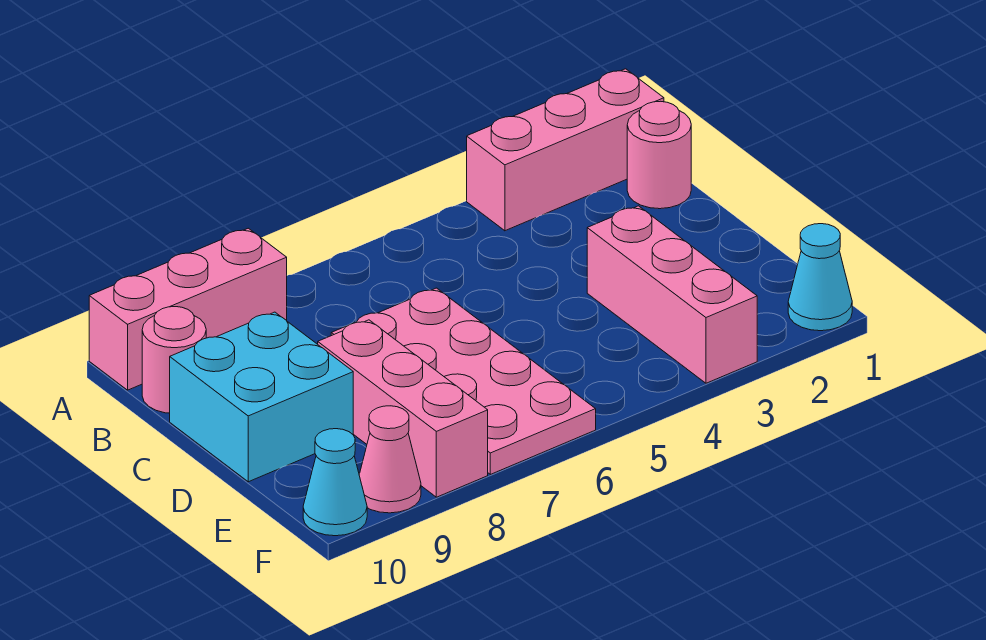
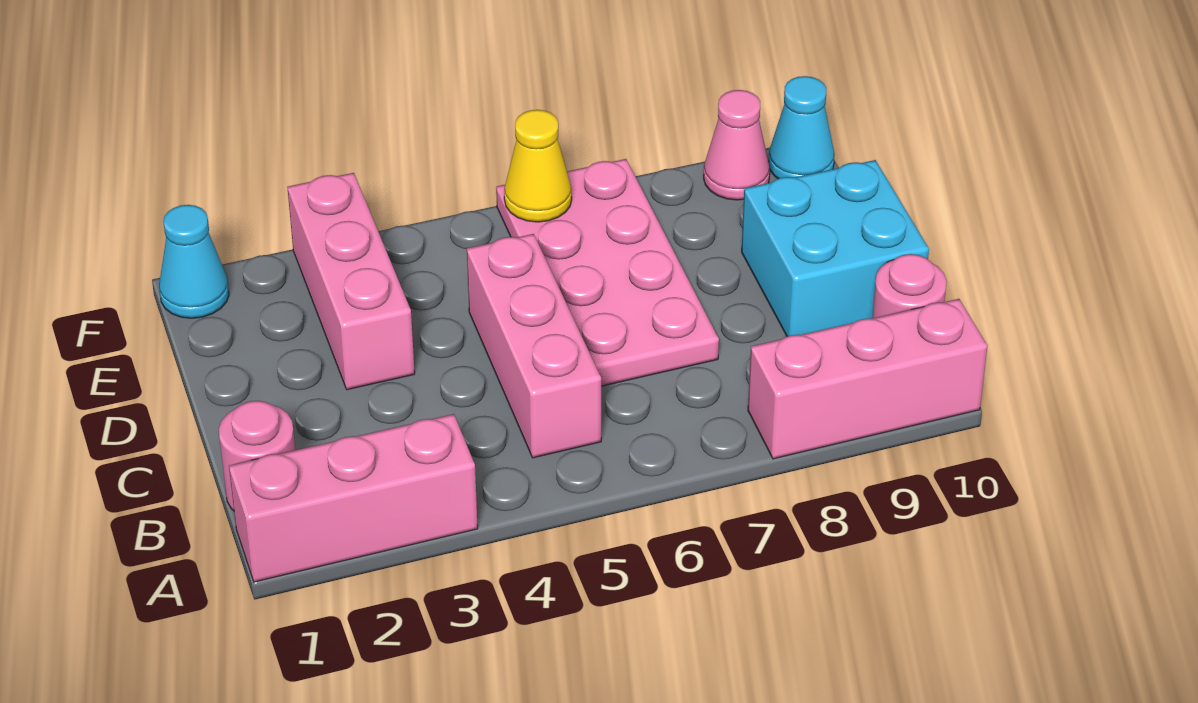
pink brick D8:F8 level 1 -> pink brick B5:D5 level 1
none -> yellow cone F6 level 2

